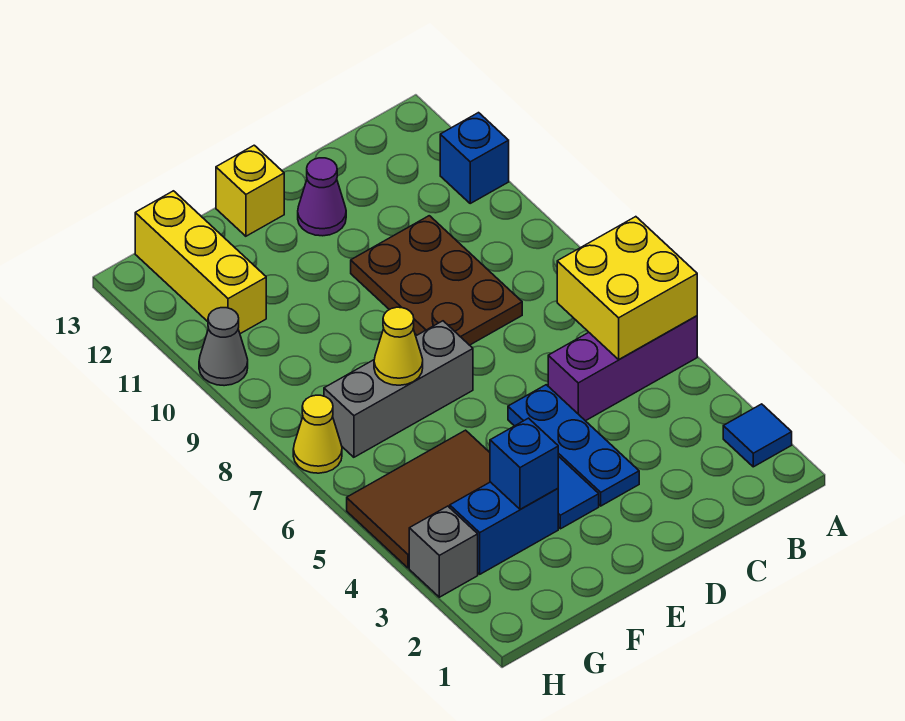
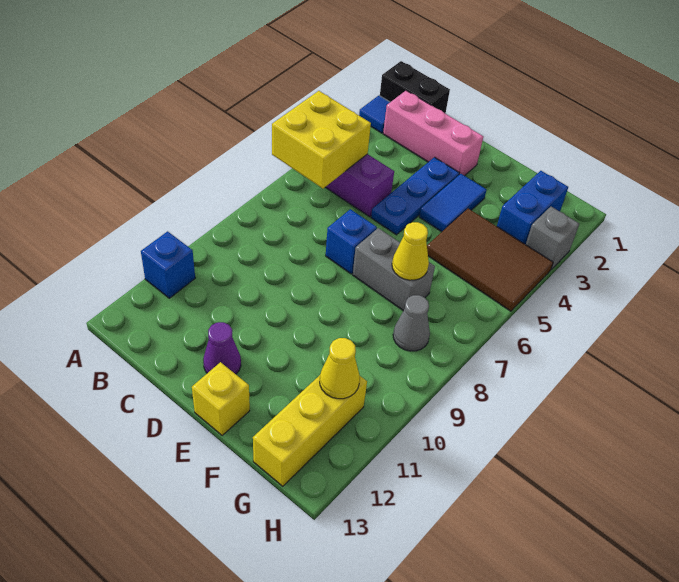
none -> black brick A1:B1 level 1
none -> pink brick B2:D2 level 1
brown plate C8:D10 level 1 -> none
grey brick E7:G7 level 1 -> grey brick E7:F7 level 1
blue brick F3:G3 level 1 -> blue brick G2:G3 level 1
blue brick F3 level 2 -> blue brick D7 level 1
yellow cone H7 level 1 -> yellow cone G11 level 2
grey cone H10 level 1 -> grey cone G8 level 1

